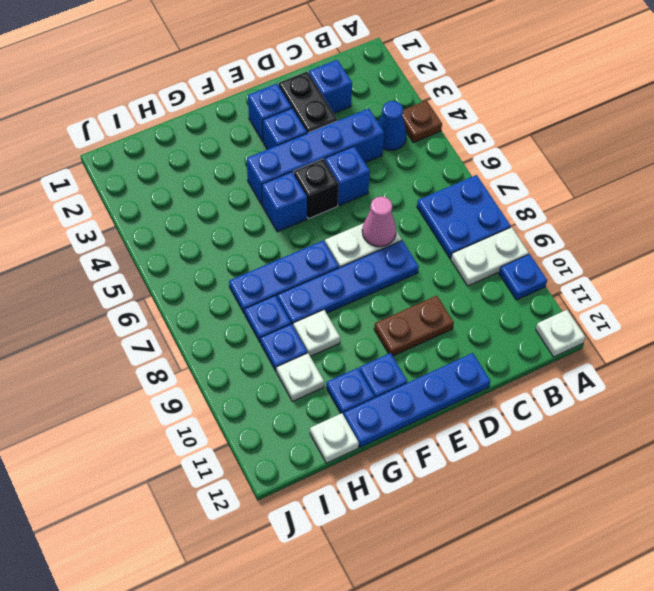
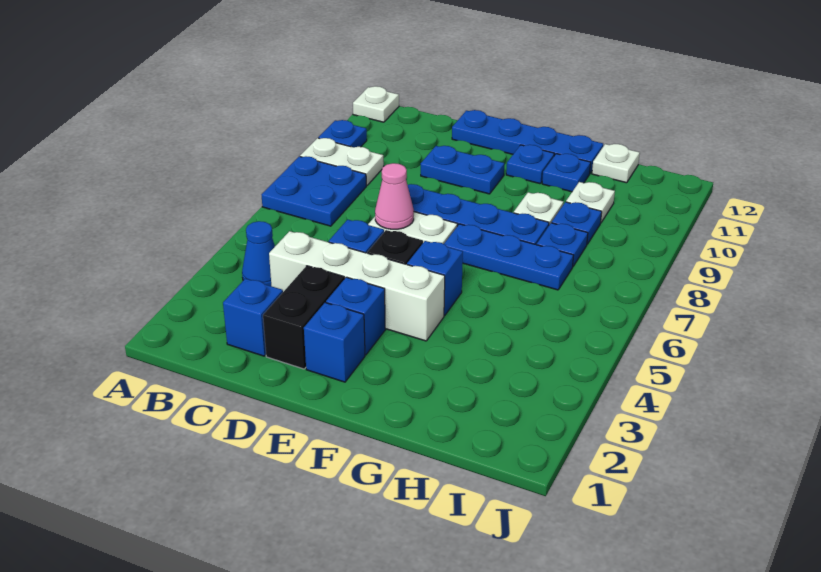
brown plate A4 level 1 -> none
blue brick C4:F4 level 1 -> white brick C4:F4 level 1
brown plate D10:E10 level 1 -> blue plate D10:E10 level 1

